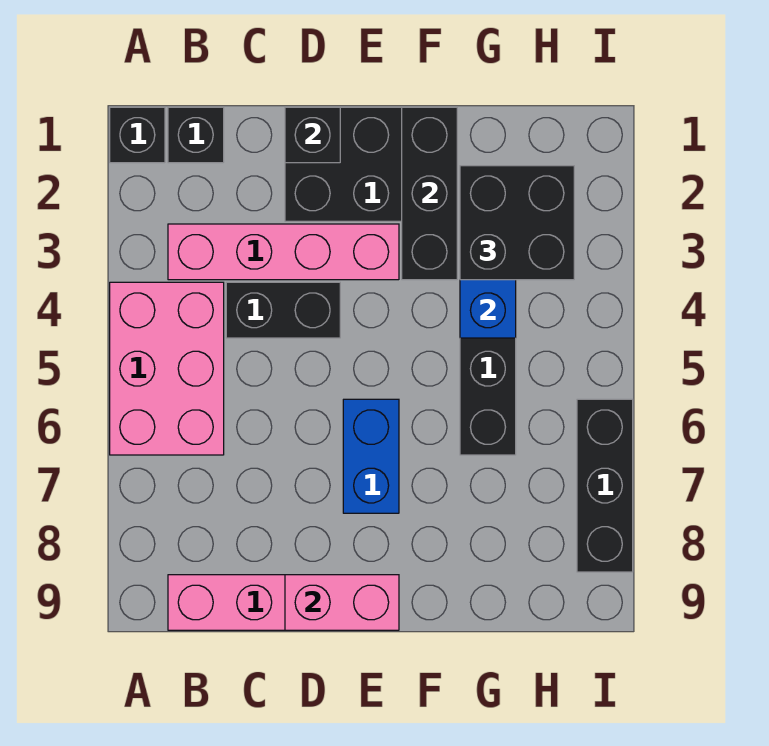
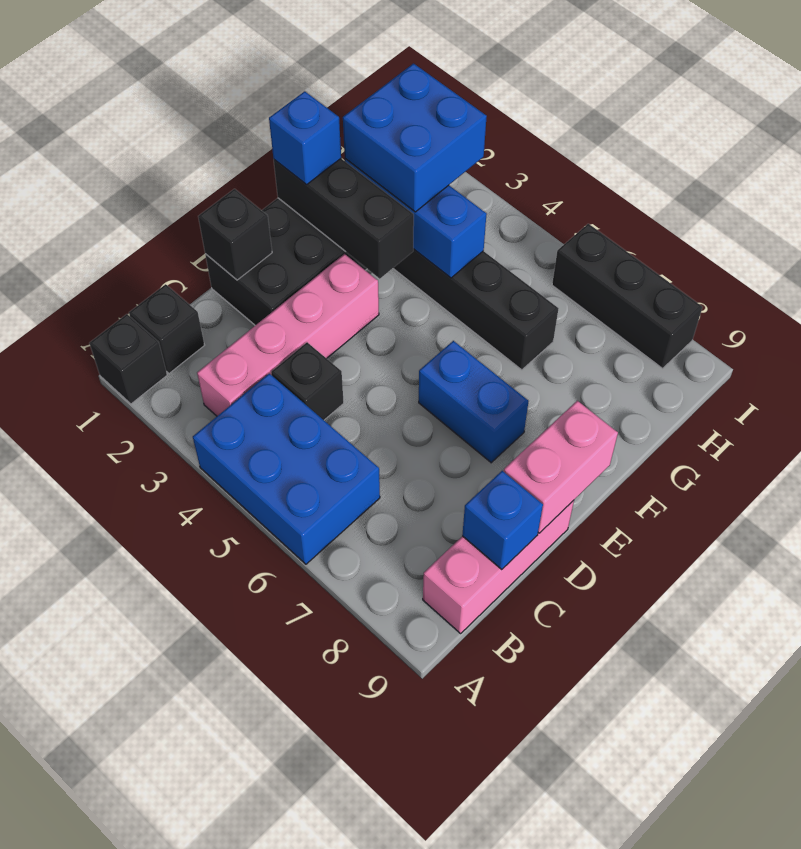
pink brick A4:B6 level 1 -> blue brick A4:B6 level 1
black brick C4:D4 level 1 -> black brick C4 level 1
none -> blue brick C9 level 2
none -> blue brick F1 level 3
black brick G2:H3 level 3 -> blue brick G2:H3 level 3

